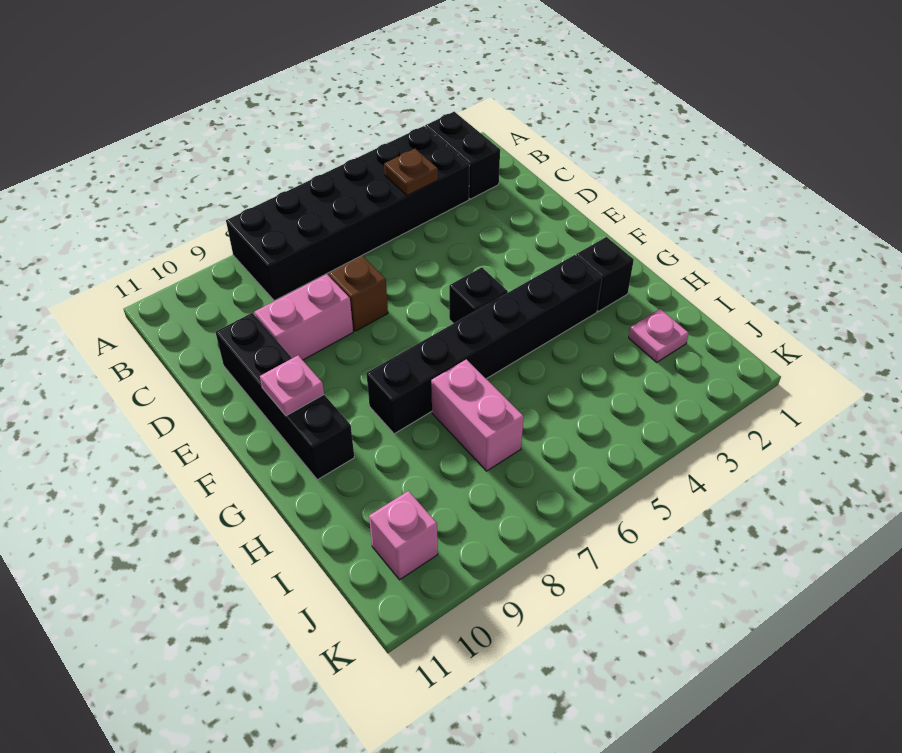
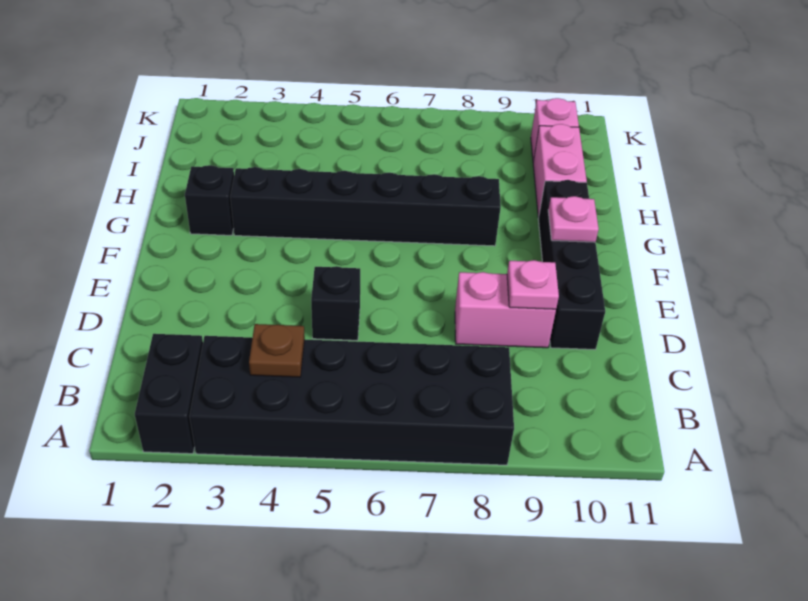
brown brick D7 level 1 -> none
black brick F5 level 1 -> black brick D5 level 1
pink brick H7:I7 level 1 -> pink brick H10:I10 level 1
pink plate I2 level 1 -> pink plate D9 level 2

